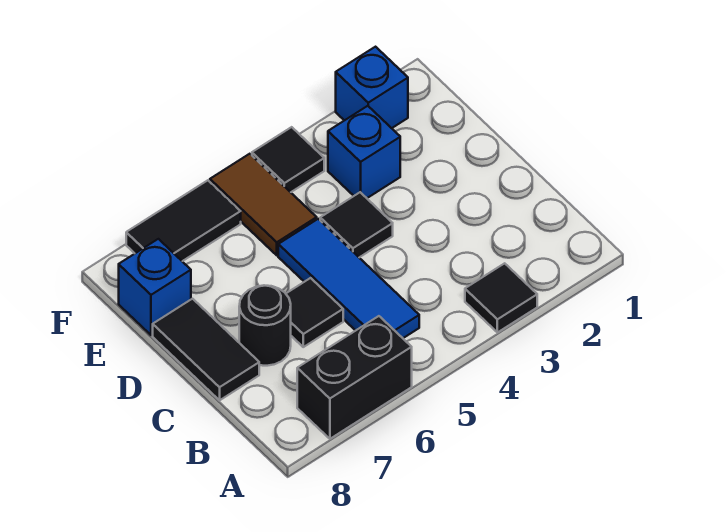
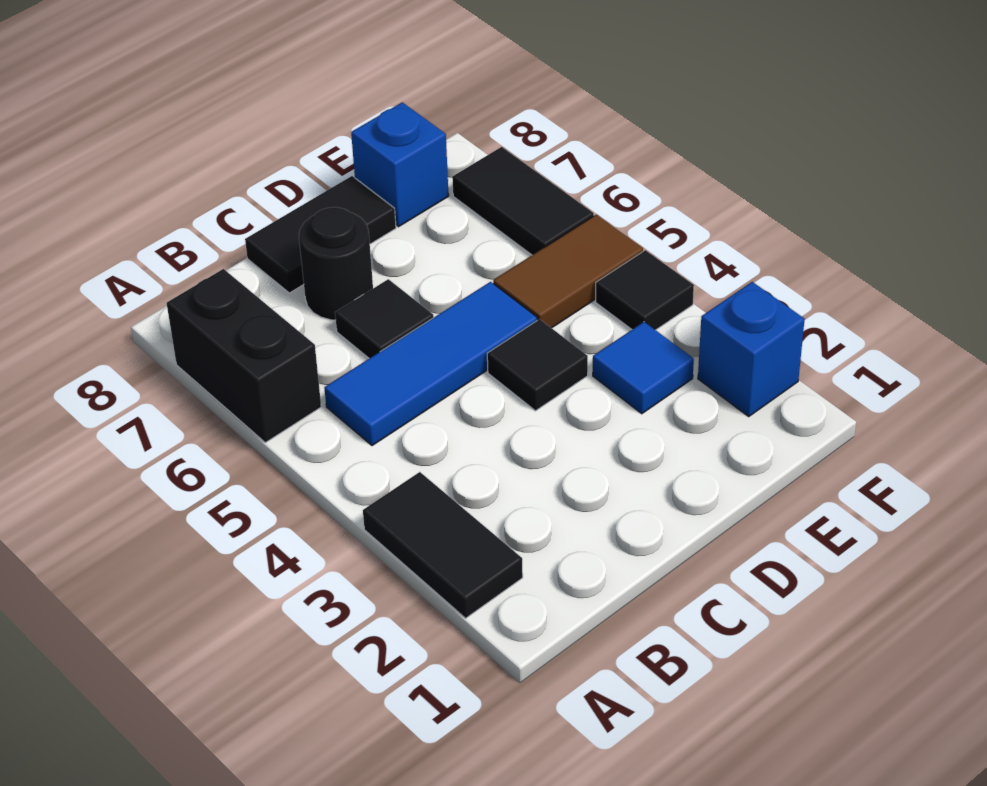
black tile A3 level 1 -> black tile A2:A3 level 1
blue brick E3 level 1 -> blue tile E3 level 1

